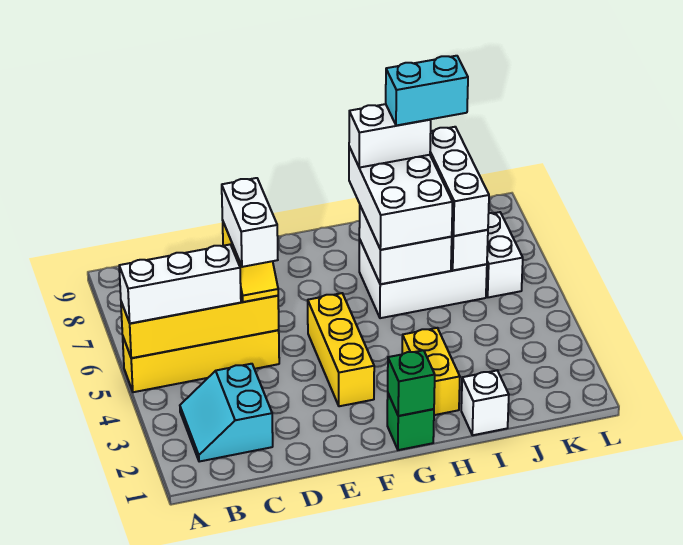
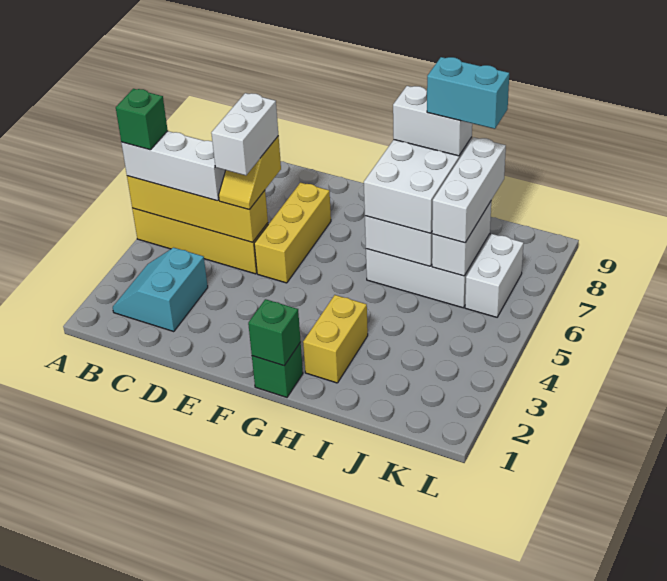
none -> green brick A5 level 4
yellow brick F3:F5 level 1 -> yellow brick E5:E7 level 1
white brick I1 level 1 -> none

